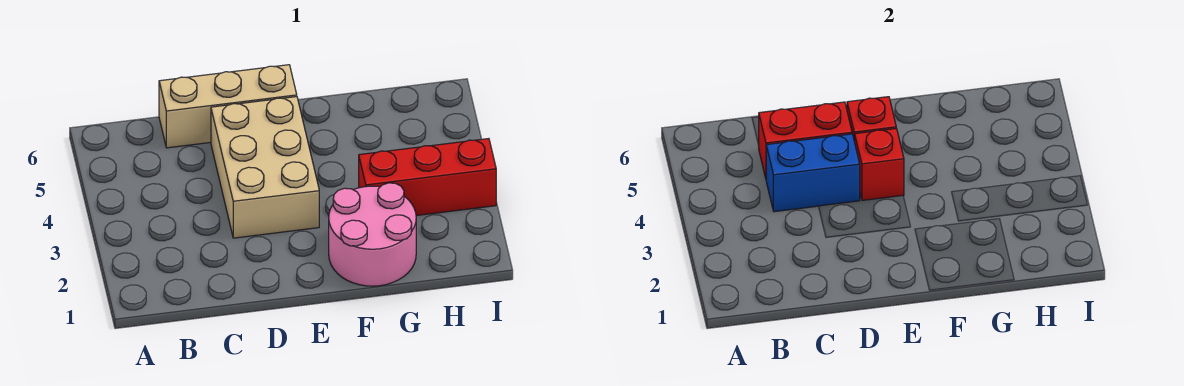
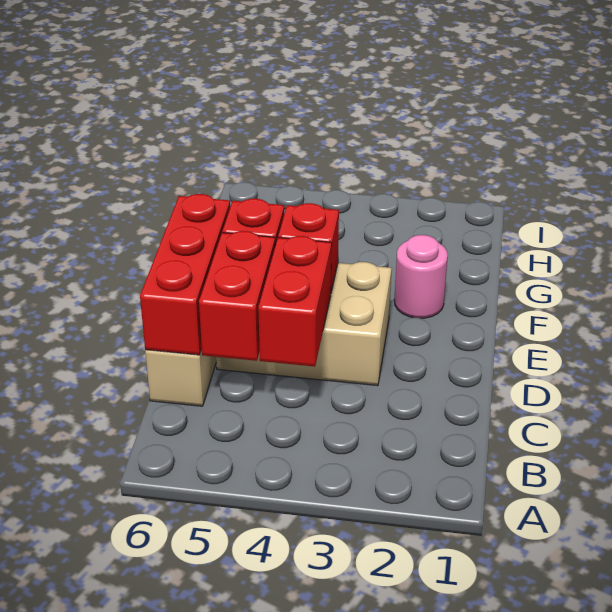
blue brick C4:D4 level 2 -> red brick C4:D4 level 2
pink round brick F1:G2 level 1 -> pink round brick F2 level 1
red brick G3:I3 level 1 -> red brick C6:E6 level 2

